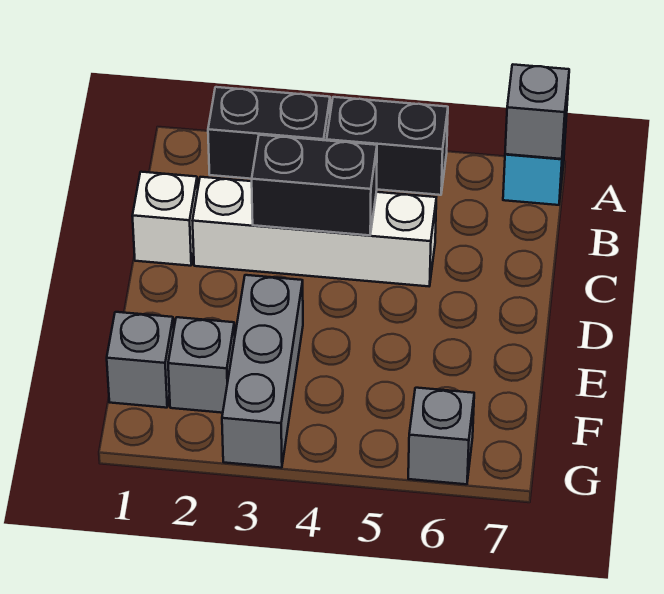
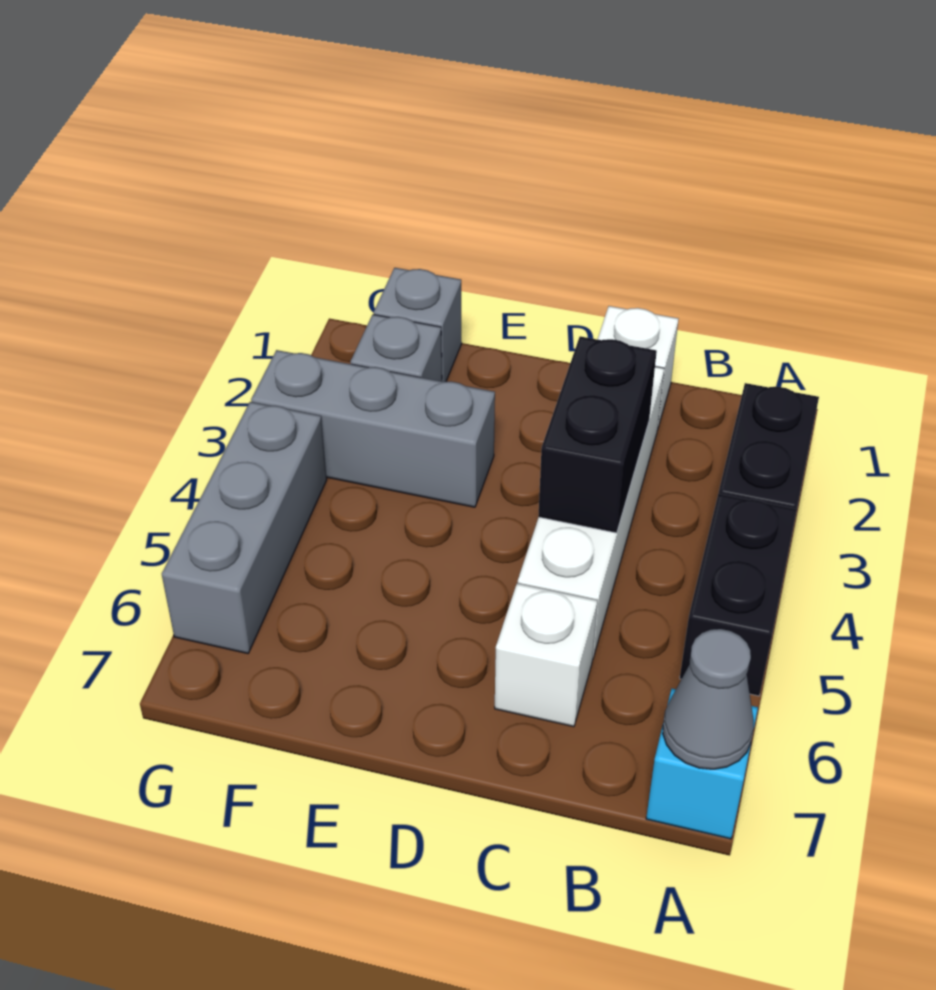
grey brick A7 level 2 -> grey cone A7 level 2
none -> white brick C6 level 1
grey brick G6 level 1 -> grey brick G4:G6 level 1

